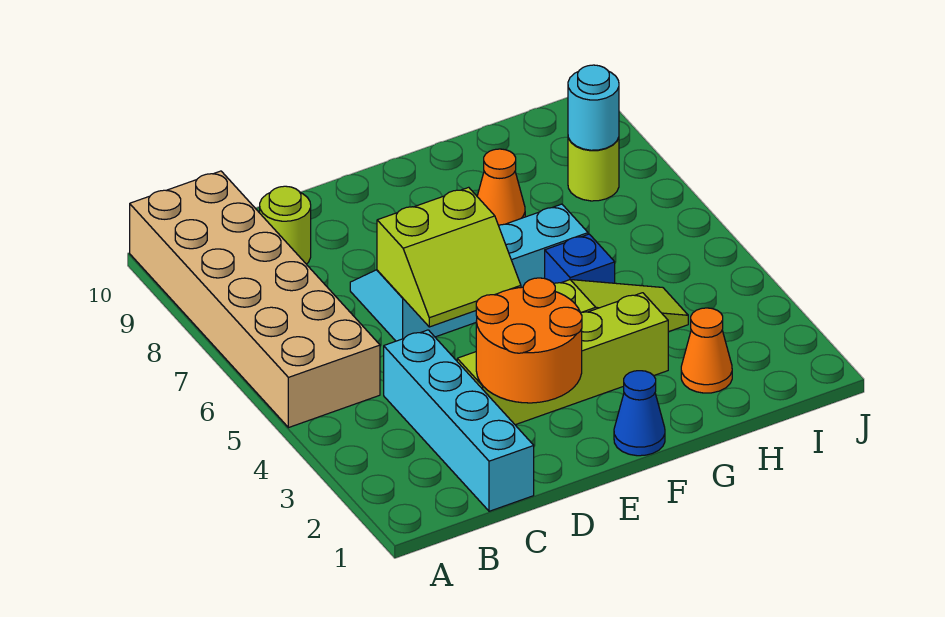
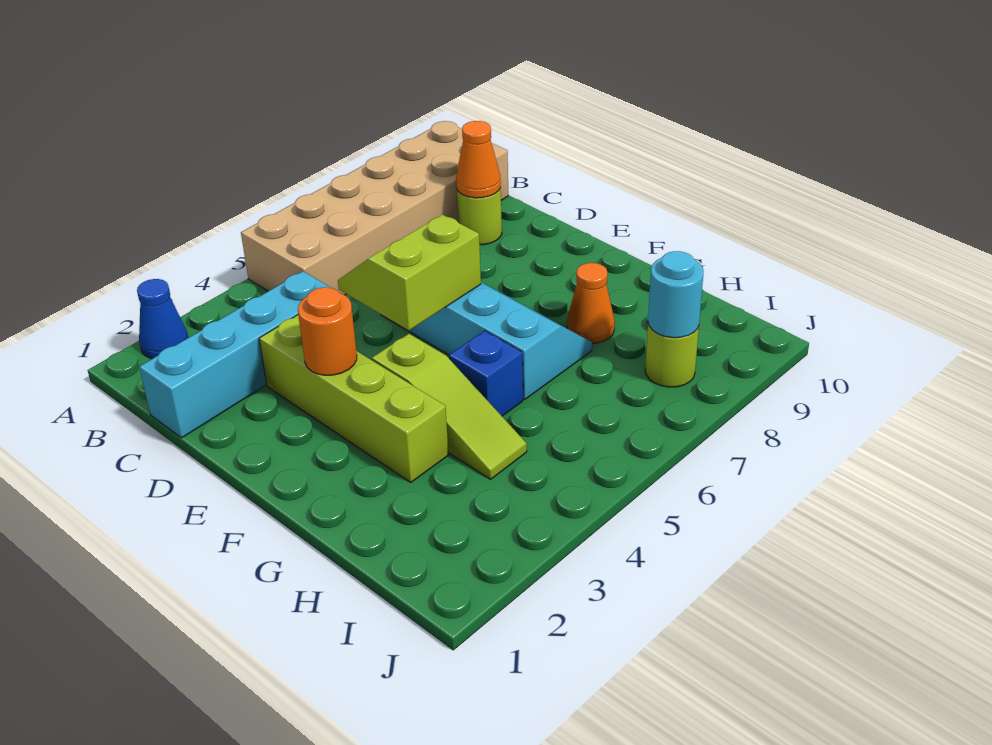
orange round brick D2:E3 level 2 -> orange round brick E3 level 2
lime slope D5:E6 level 2 top 6 -> lime slope D5:E6 level 2 top E
blue cone F1 level 1 -> blue cone A2 level 1
orange cone H2 level 1 -> orange cone C9 level 2

